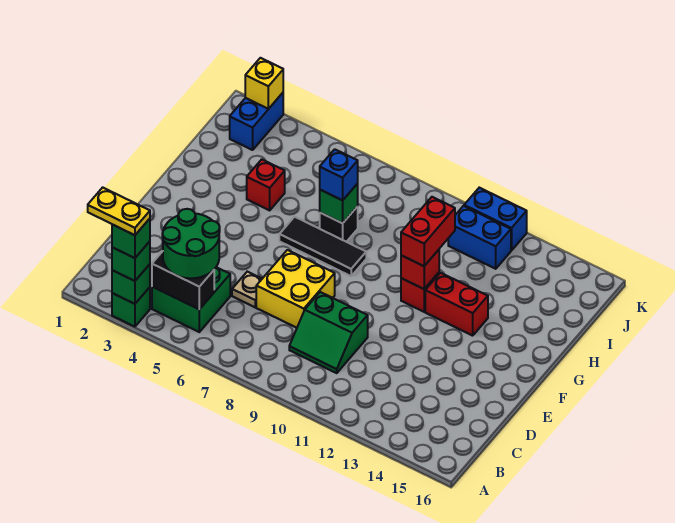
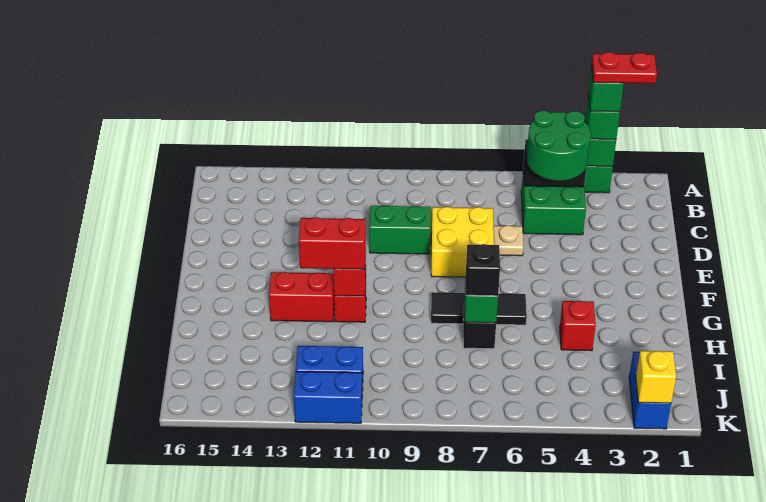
yellow plate A2:A3 level 5 -> red plate A2:A3 level 5
red brick G11:H11 level 3 -> red brick G11:G12 level 3
blue brick H7 level 3 -> black brick H7 level 3

